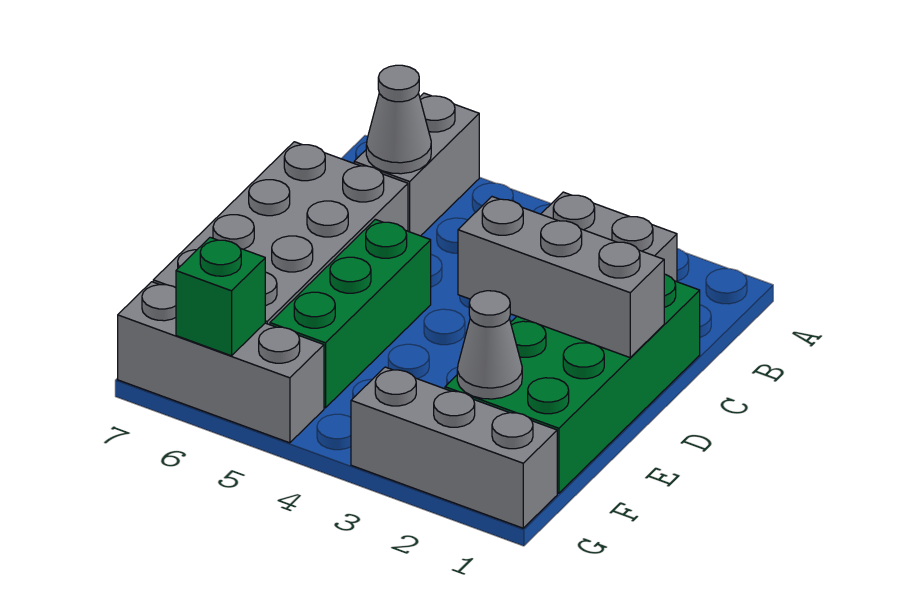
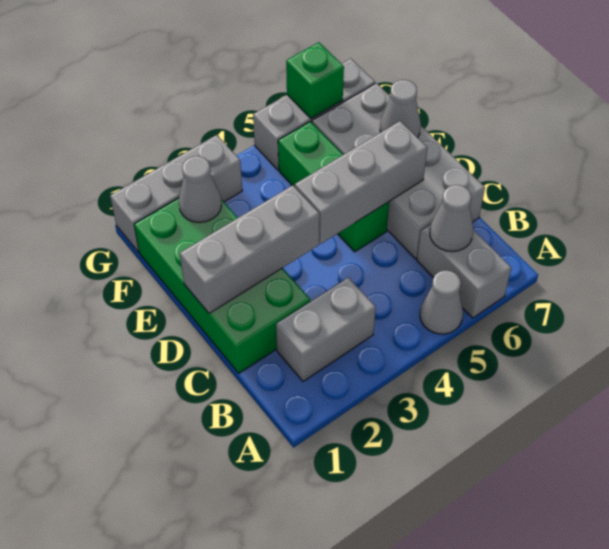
none -> grey cone A5 level 1
none -> grey brick D4:D6 level 2
none -> grey cone E7 level 2

